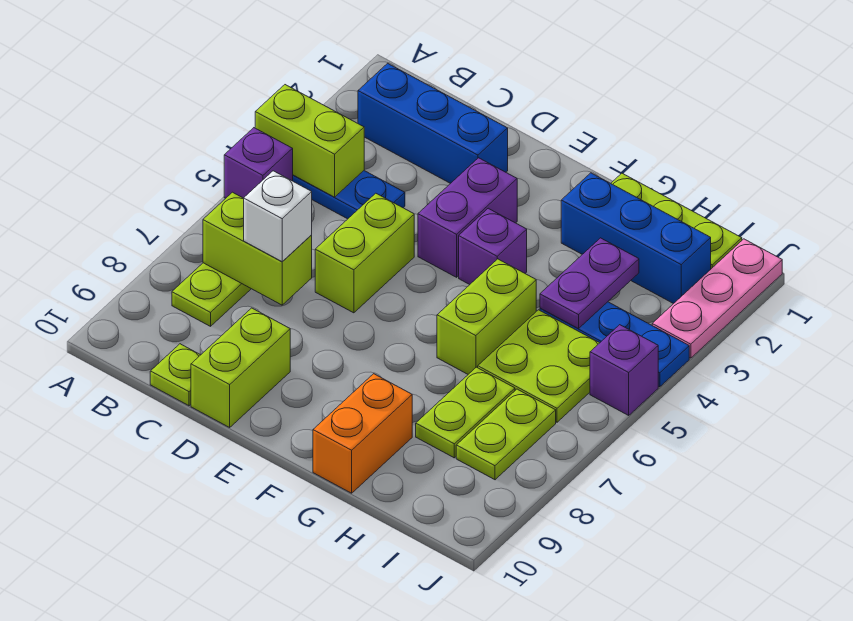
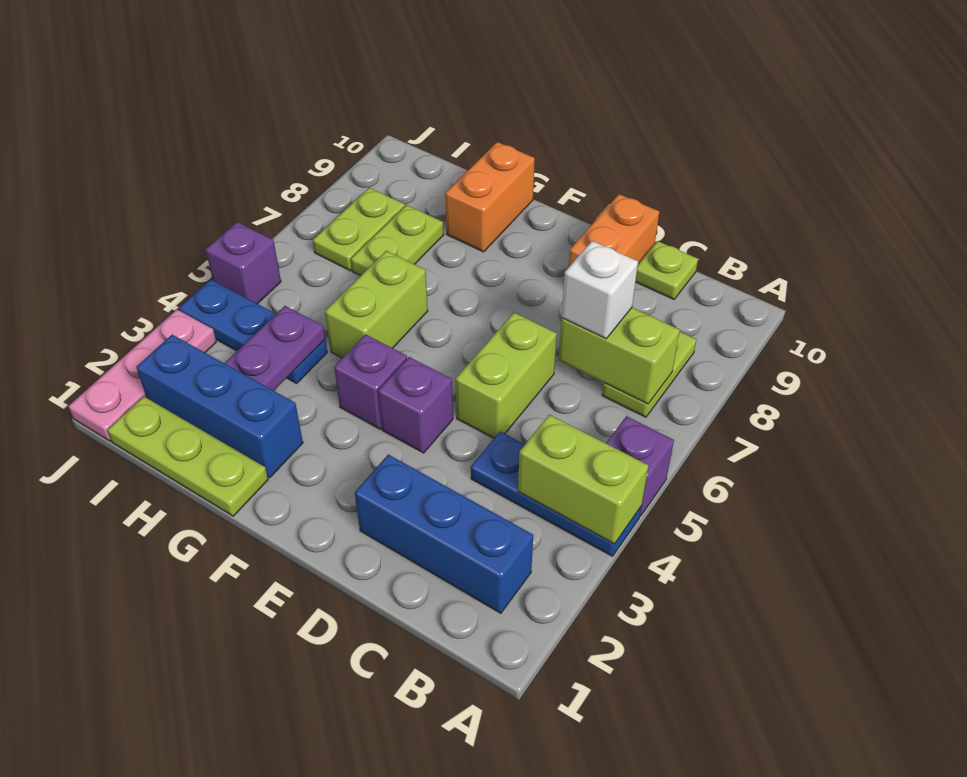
lime brick D9:D10 level 1 -> orange brick D9:D10 level 1
purple brick E3:E4 level 1 -> purple brick E4 level 1
lime plate H5:I6 level 1 -> none

